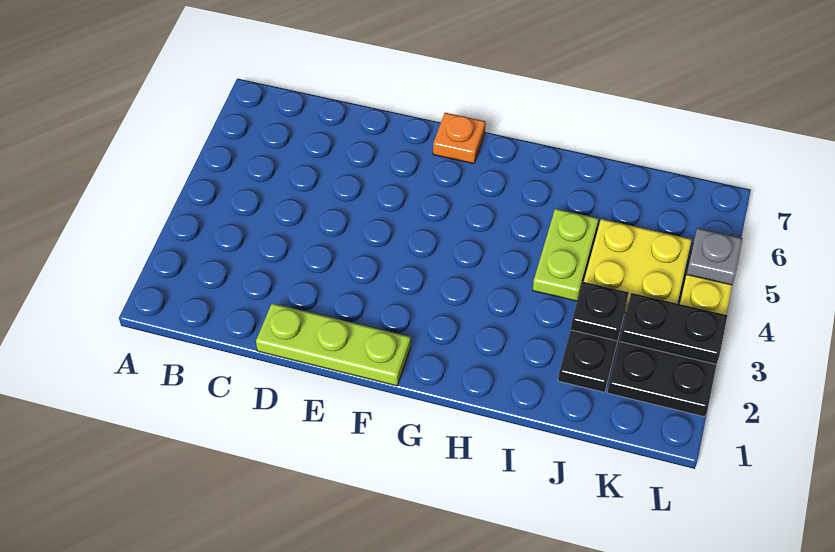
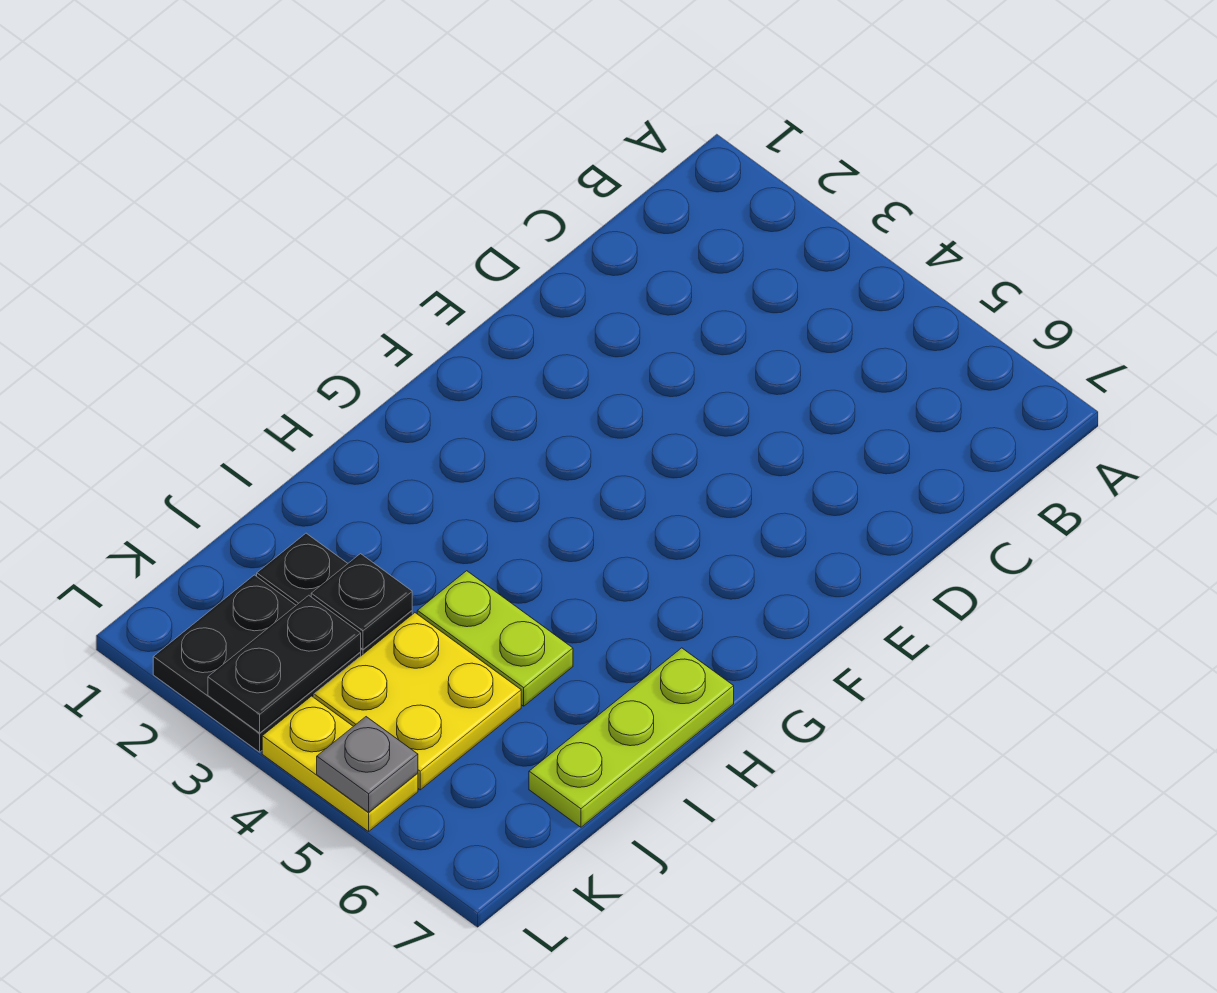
lime plate D1:F1 level 1 -> lime plate H7:J7 level 1
orange plate F7 level 1 -> none

